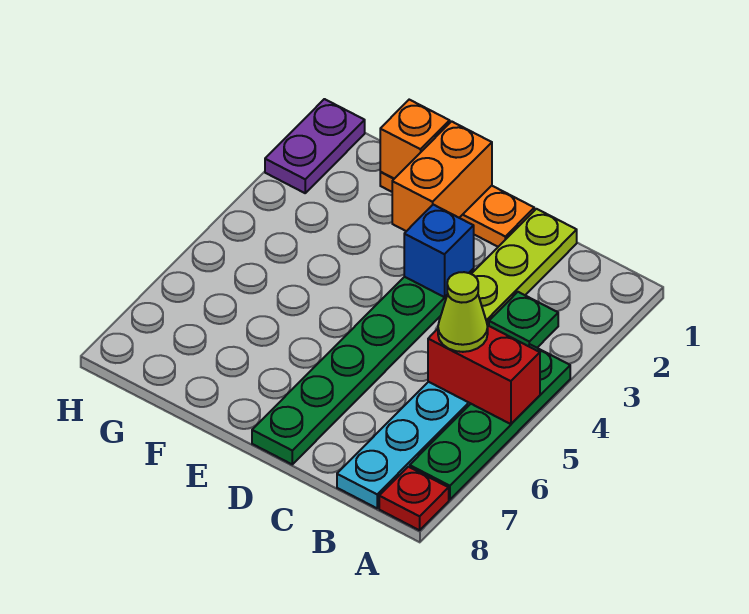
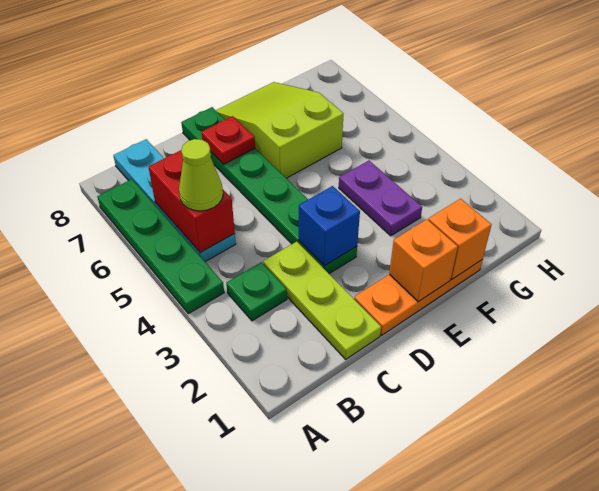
red brick A5:B5 level 2 -> red brick B5:B6 level 2
red plate A8 level 1 -> red plate D7 level 2
orange brick E1:E2 level 2 -> orange brick E1 level 2
none -> lime slope E6:F8 level 1 top 6
purple plate H1:H2 level 1 -> purple plate F3:F4 level 1

